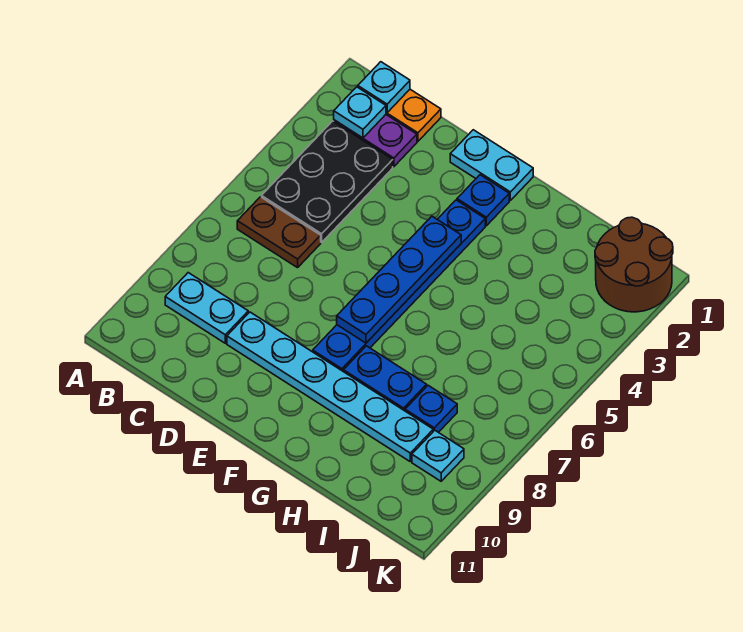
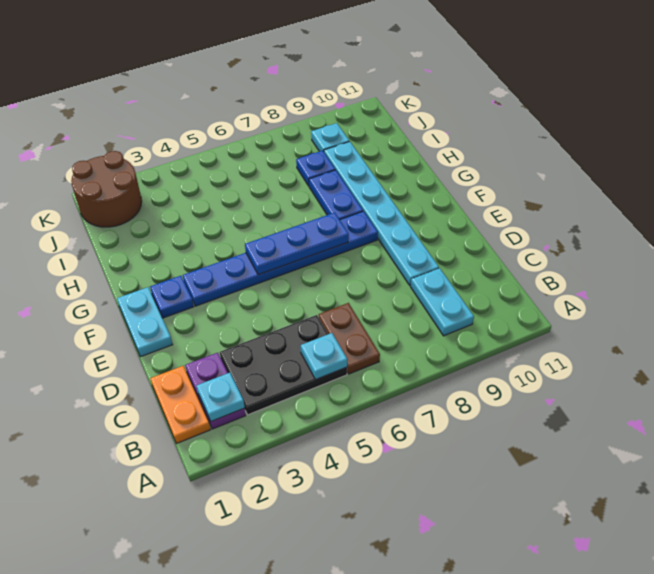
cyan plate B1 level 2 -> cyan plate B5 level 2
blue plate F4:F7 level 2 -> blue plate F5:F7 level 2

